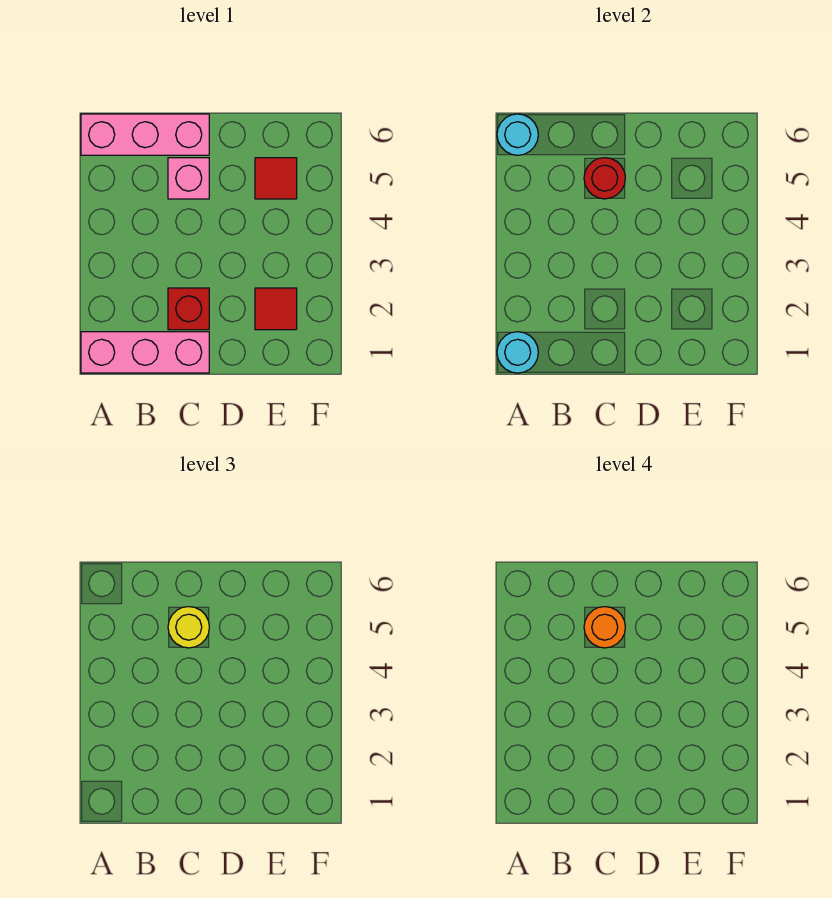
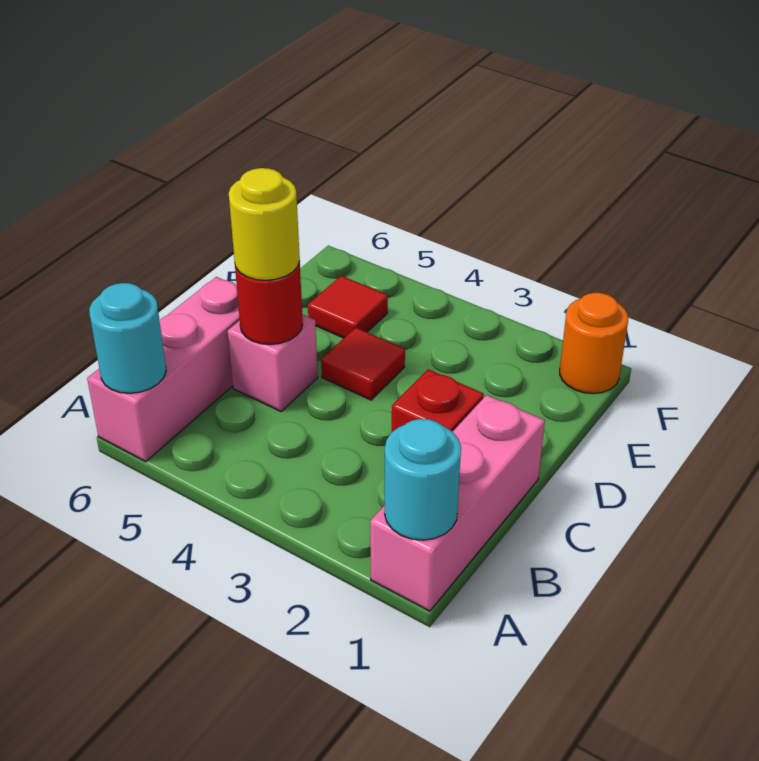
orange round brick C5 level 4 -> orange round brick F1 level 1
red tile E2 level 1 -> red tile D4 level 1

